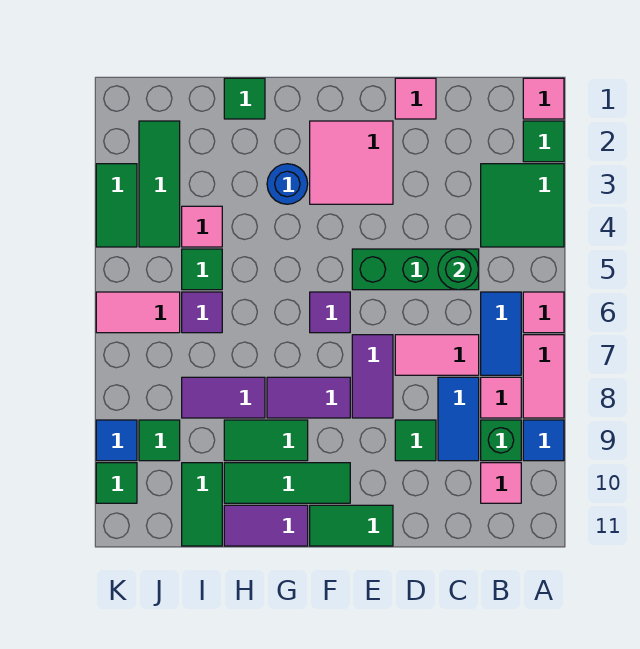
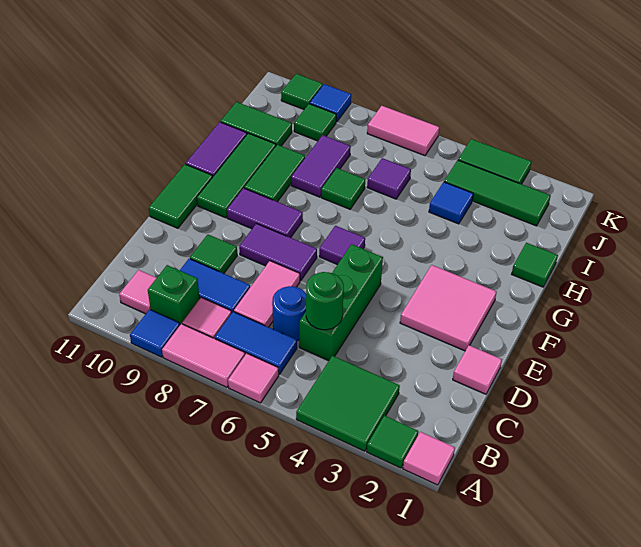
purple tile F8:G8 level 1 -> purple tile F8:F9 level 1
blue round brick G3 level 1 -> blue round brick C6 level 1
pink tile I4 level 1 -> blue tile I4 level 1
green tile I5 level 1 -> green tile H7 level 1
pink tile J6:K6 level 1 -> pink tile K6:K7 level 1

